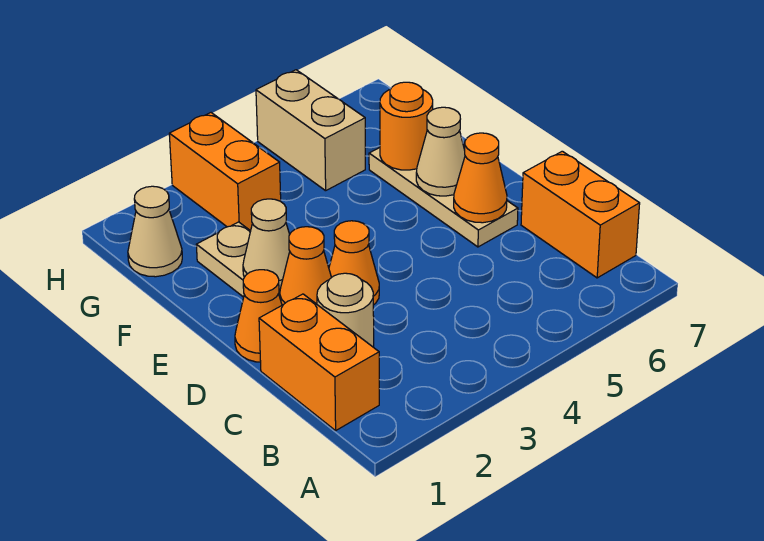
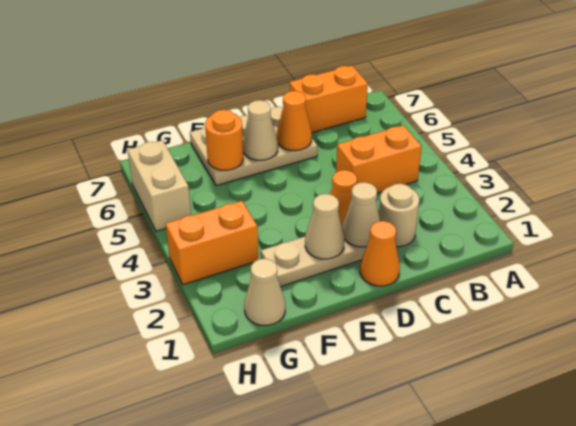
orange brick B1:C1 level 1 -> orange brick B4:C4 level 1
orange cone D2 level 2 -> tan cone D2 level 2
tan plate D6:F6 level 1 -> tan plate D6:F7 level 1
tan brick G5:H5 level 1 -> tan brick H5:H6 level 1

